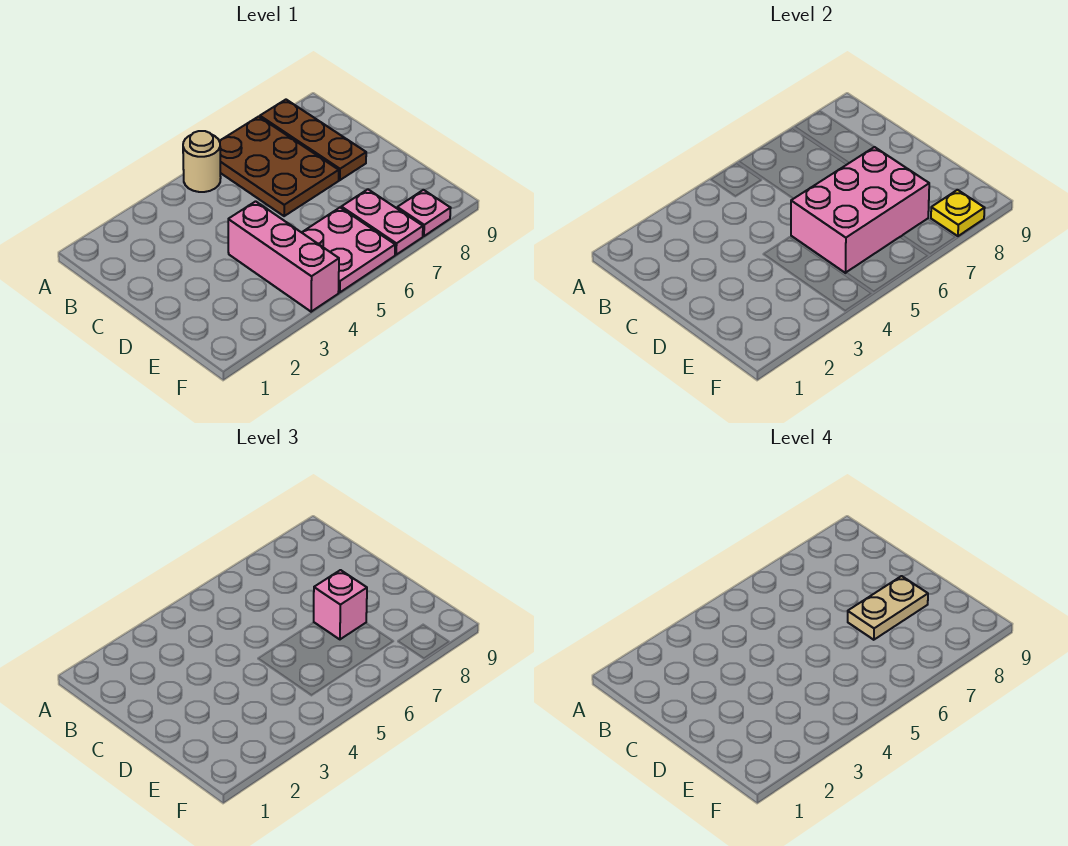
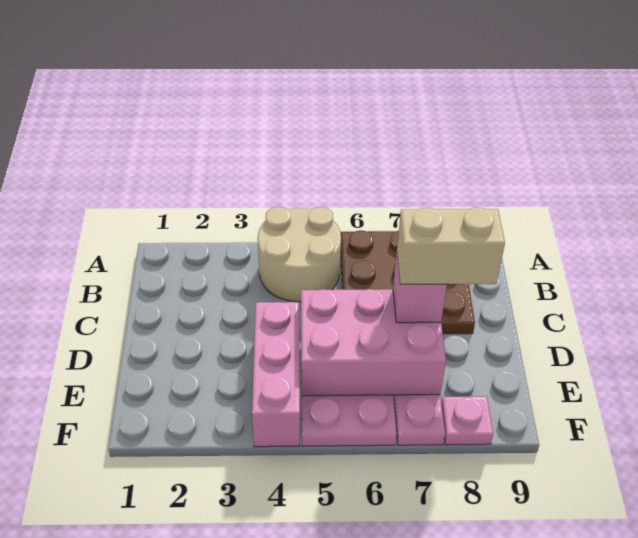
tan round brick A5 level 1 -> tan round brick A4:B5 level 1
tan plate D7:D8 level 4 -> tan brick D7:D8 level 4
yellow plate F8 level 2 -> none

